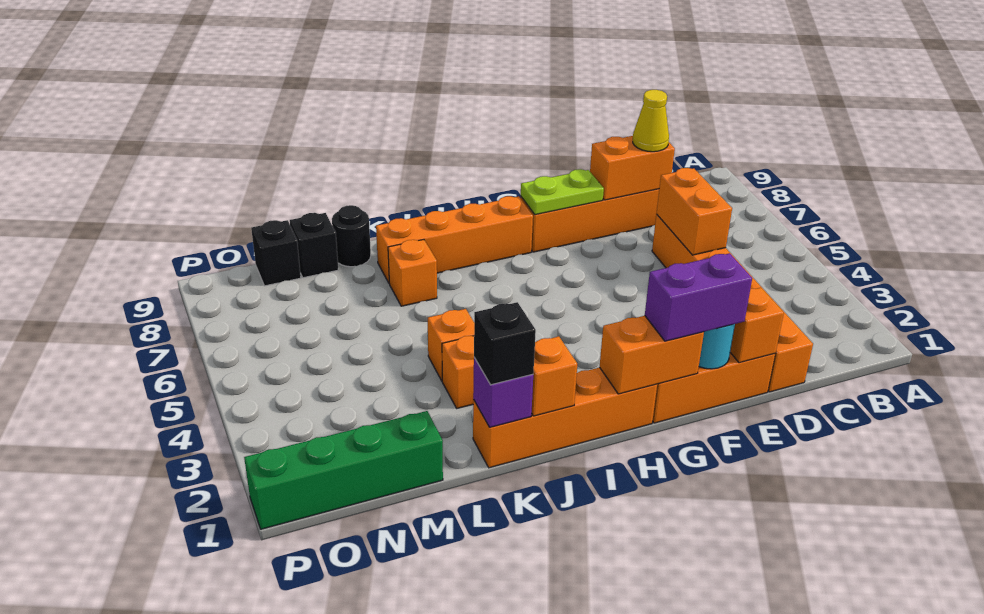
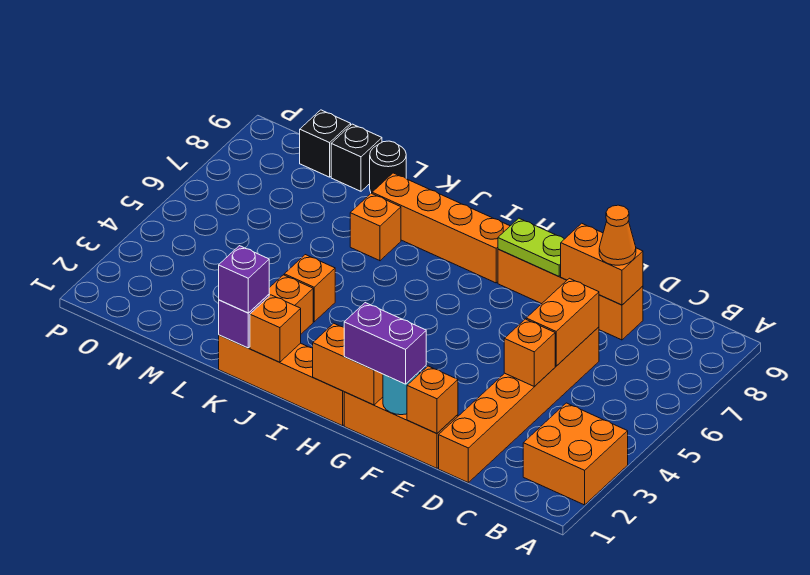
none -> orange brick A2:B3 level 1
none -> orange brick D4 level 2
yellow cone D8 level 3 -> orange cone D8 level 3
black brick K1 level 3 -> purple brick K1 level 3
green brick M1:P1 level 1 -> none

